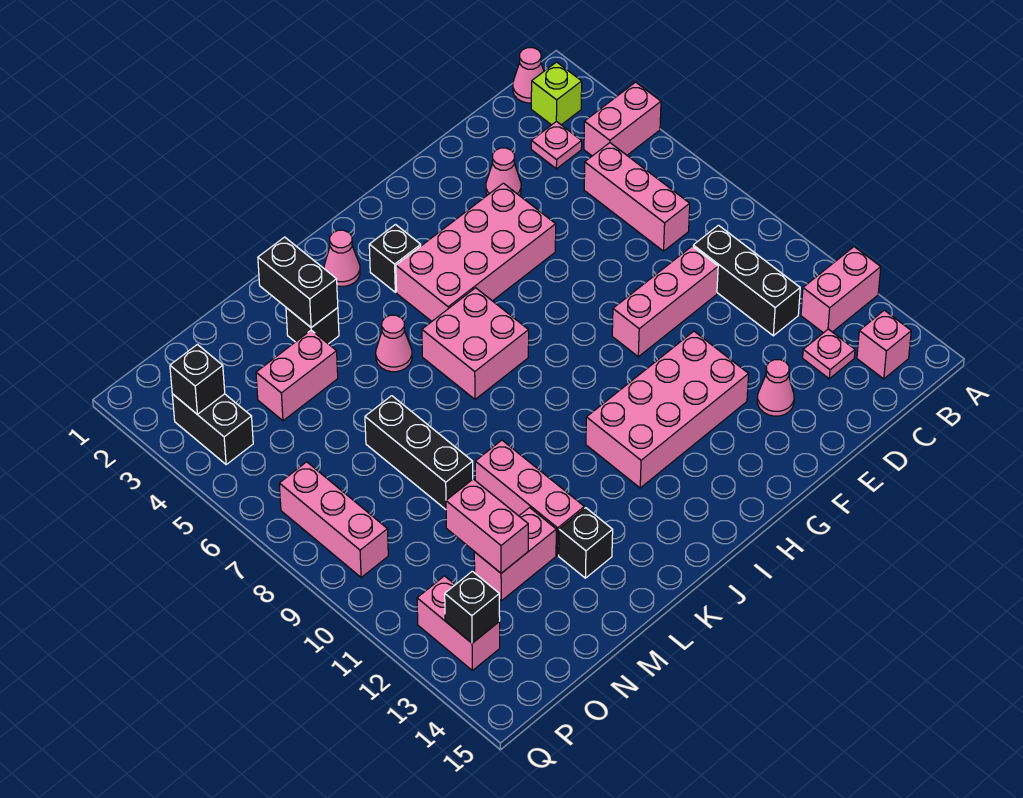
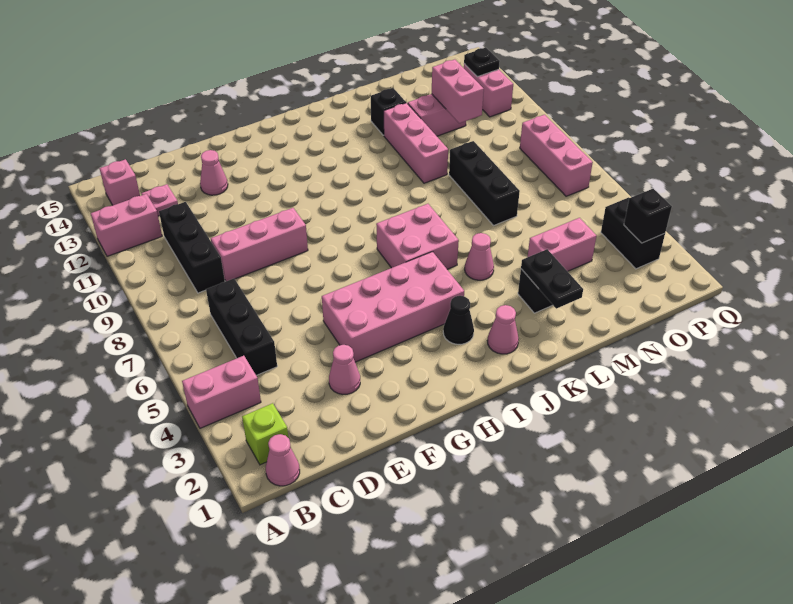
pink plate C3 level 1 -> none
pink brick C5:C7 level 1 -> black brick C5:C7 level 1
pink brick F11:I12 level 1 -> none
black brick I3 level 1 -> black cone I3 level 1
black brick L2:L3 level 2 -> black plate L2:L3 level 2
black brick P13 level 2 -> black plate P13 level 2

